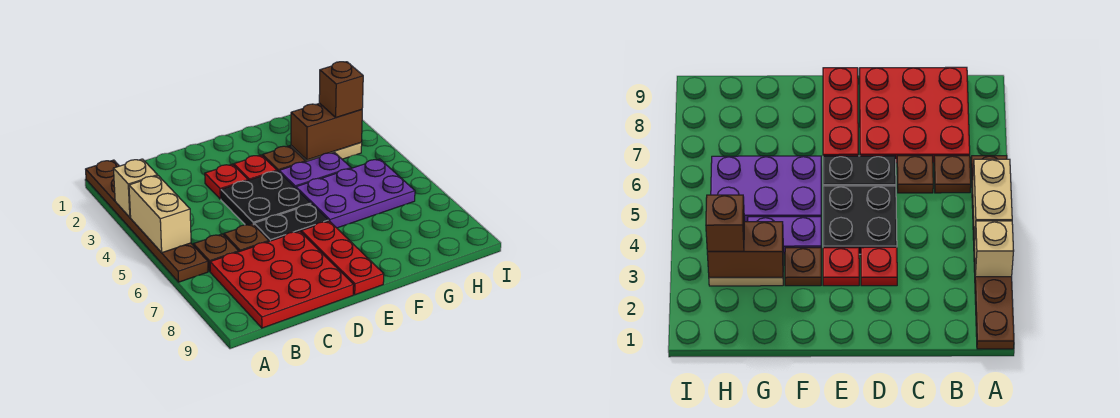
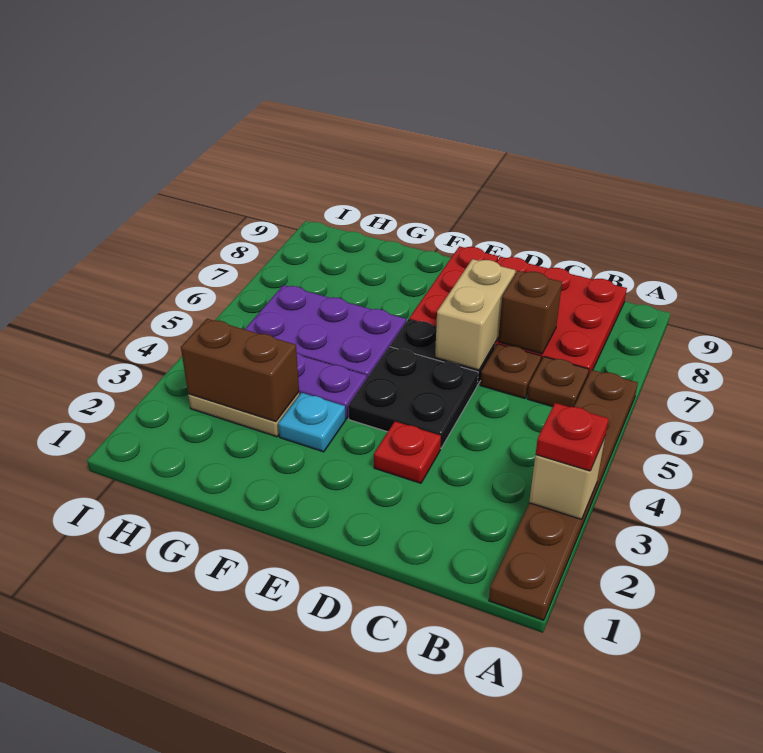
tan brick A4:A5 level 2 -> tan brick D6:D7 level 2
red plate E3 level 1 -> red plate A3 level 3
brown plate F3 level 1 -> cyan plate F3 level 1
brown brick H3 level 3 -> brown brick C7 level 2

